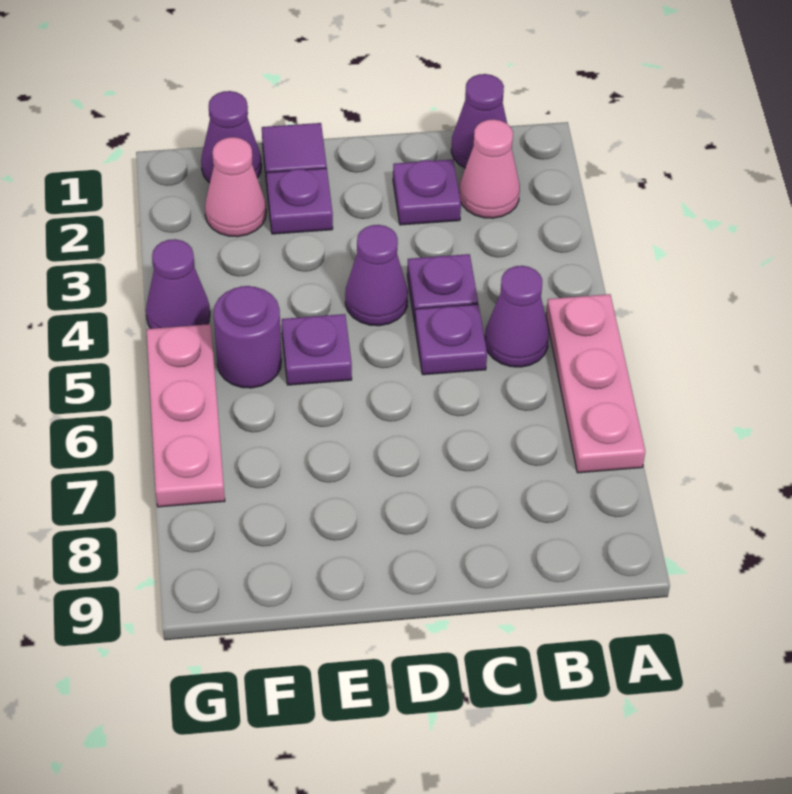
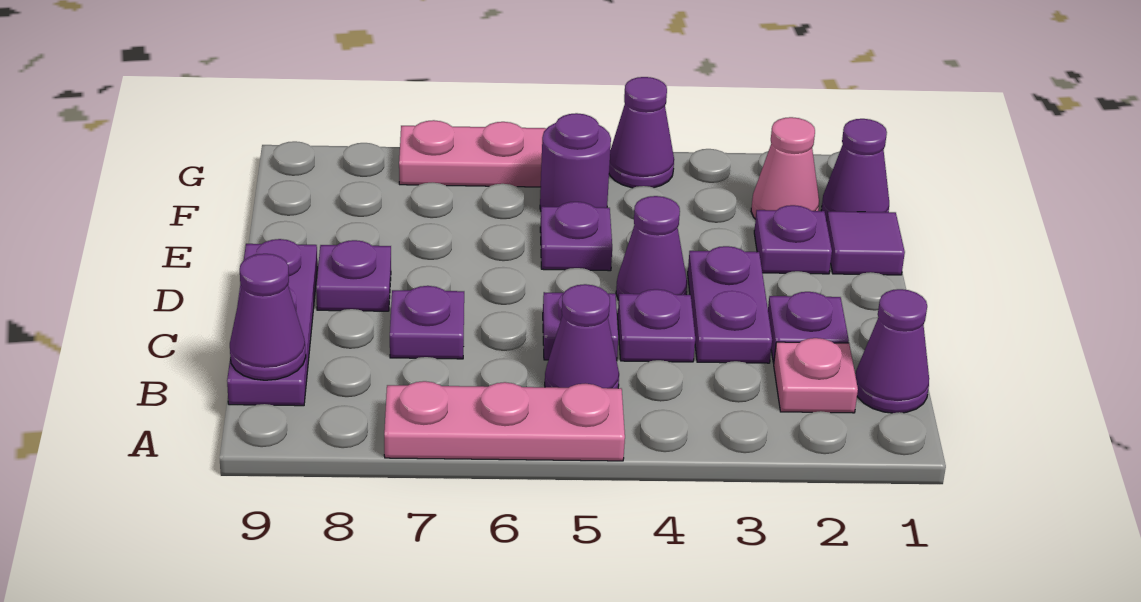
pink cone B2 level 1 -> pink plate B2 level 1
none -> purple plate B9:D9 level 1
none -> purple cone B9 level 2
none -> purple plate C3:D3 level 1
none -> purple plate C7 level 1
none -> purple plate D8 level 1

